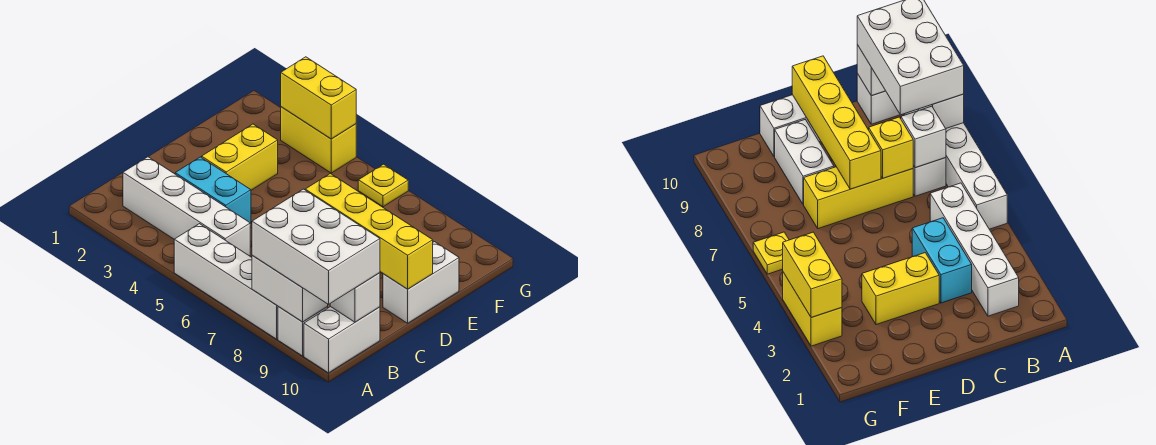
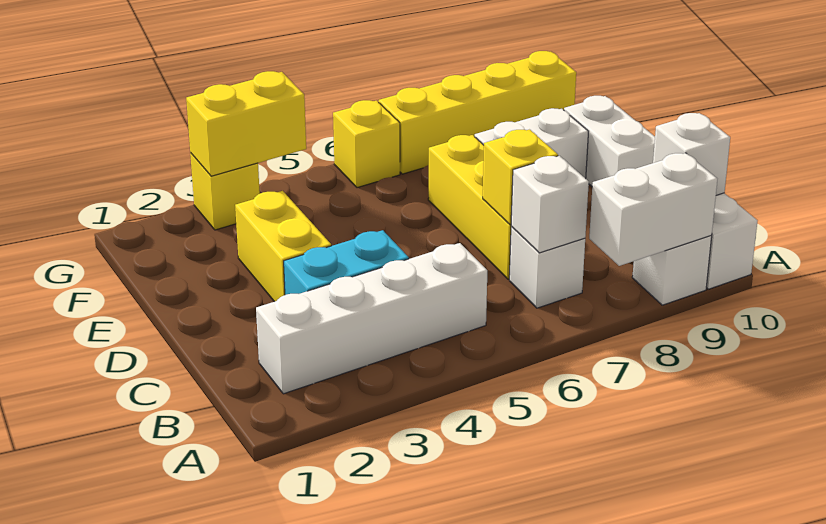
white brick A5:A8 level 1 -> none
white brick A8:B10 level 3 -> none
yellow brick D7:D10 level 2 -> yellow brick G7:G10 level 1
yellow brick G3:G4 level 1 -> yellow brick G3 level 1
yellow plate G6 level 1 -> yellow brick G6 level 1

